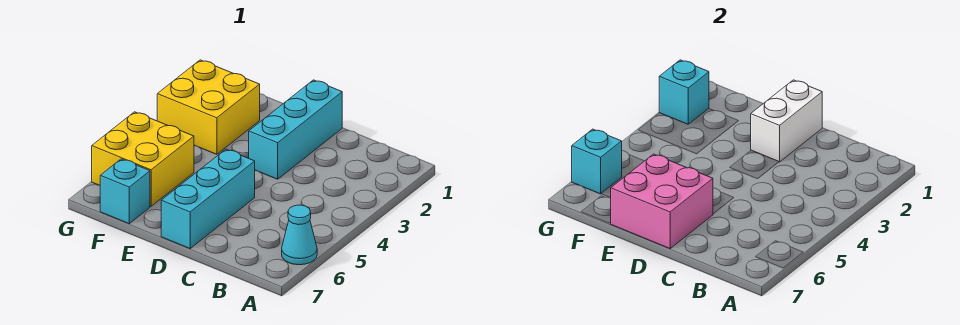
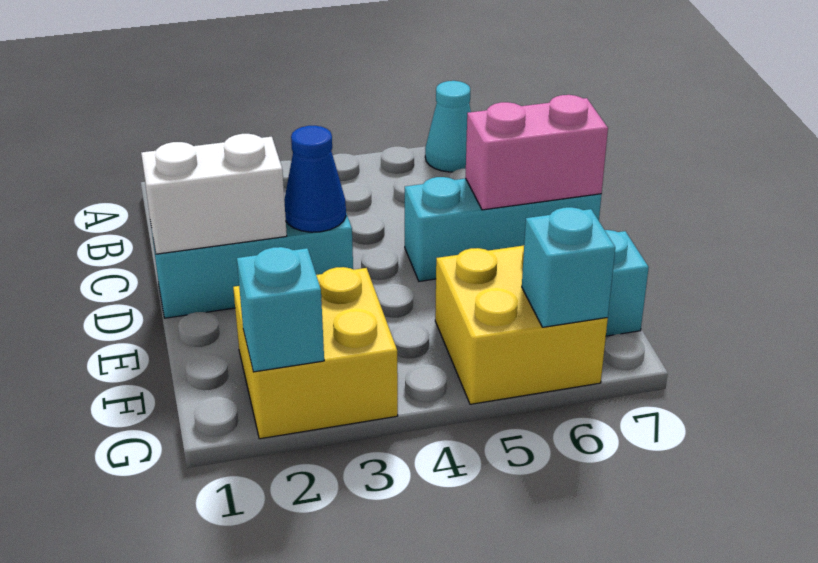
none -> blue cone D3 level 2
pink brick D6:E7 level 2 -> pink brick D6:D7 level 2

